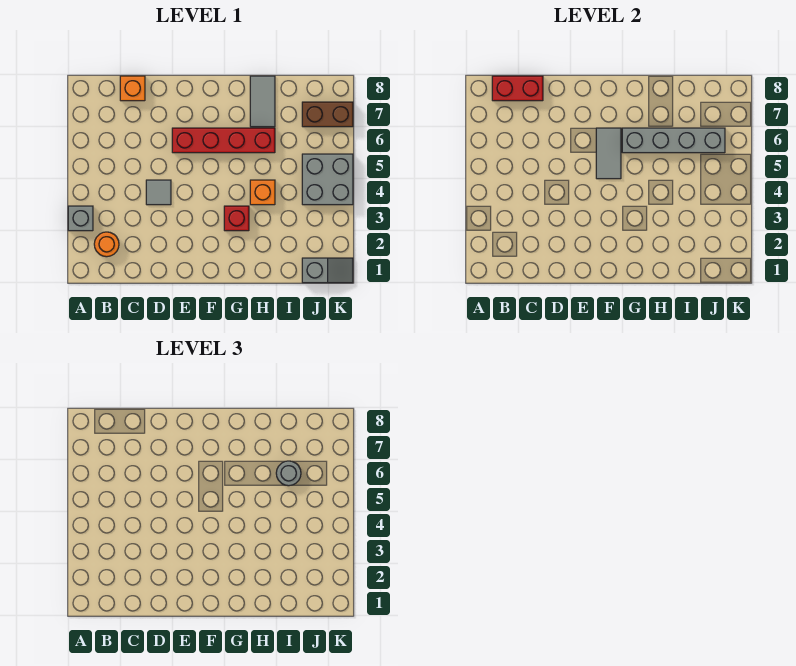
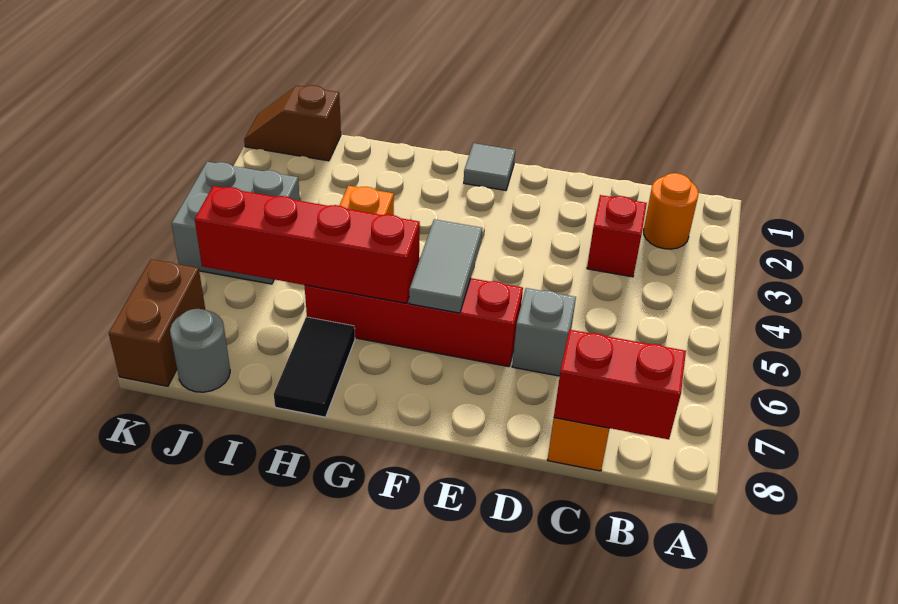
grey brick A3 level 1 -> grey brick D6 level 1
grey tile D4 level 1 -> grey tile F1 level 1
red brick G3 level 1 -> red brick C3 level 1
grey brick G6:J6 level 2 -> red brick G6:J6 level 2
grey tile H7:H8 level 1 -> black tile H7:H8 level 1
grey round brick I6 level 3 -> grey round brick J8 level 1
grey slope J1:K1 level 1 top J -> brown slope J1:K1 level 1 top J
brown brick J7:K7 level 1 -> brown brick K7:K8 level 1

